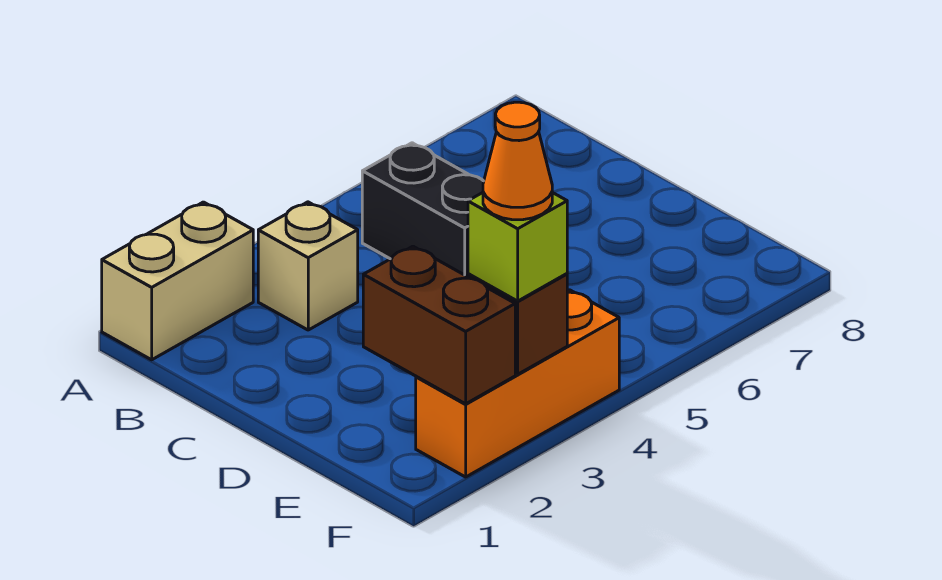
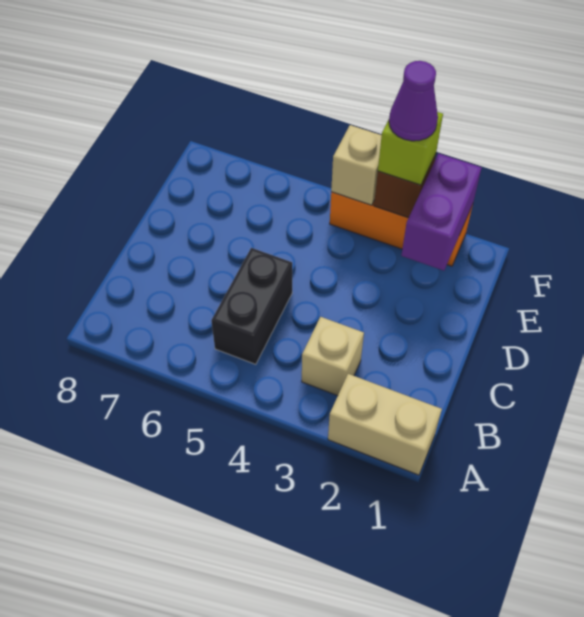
brown brick E2:F2 level 2 -> purple brick E2:F2 level 2
orange cone F3 level 4 -> purple cone F3 level 4
none -> tan brick F4 level 2

